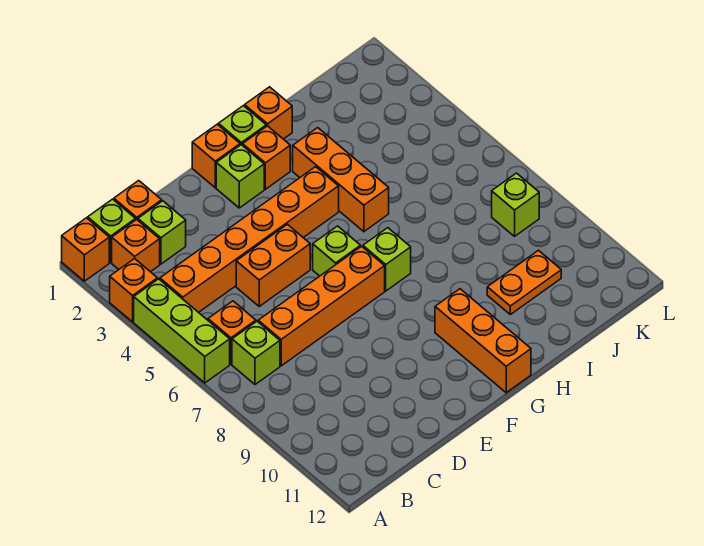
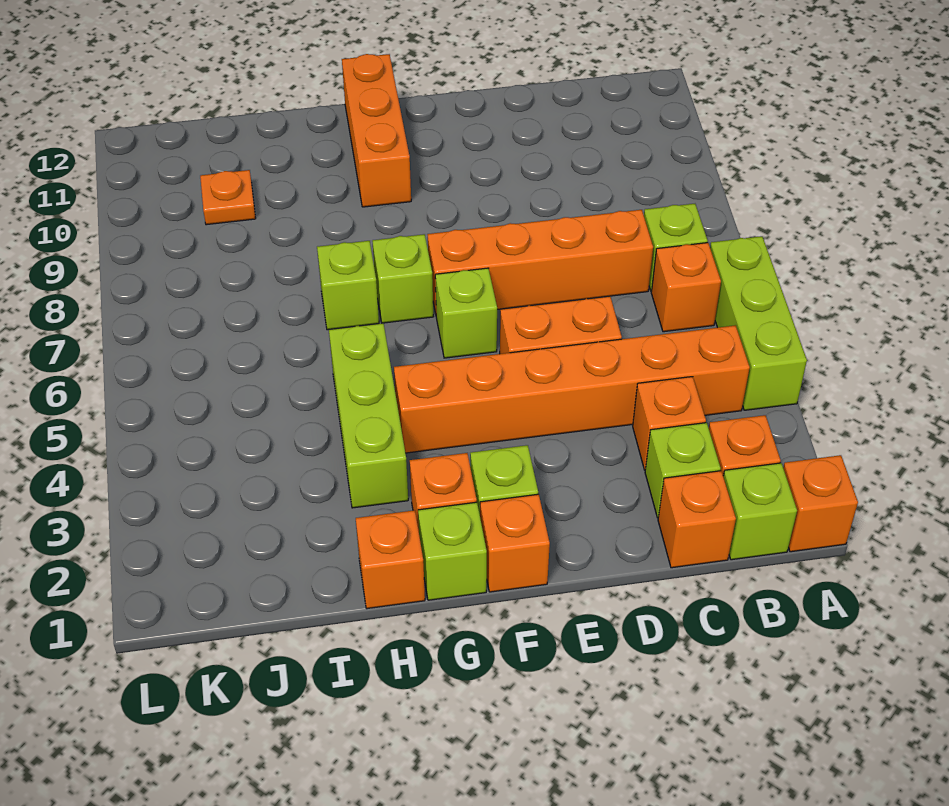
orange brick A3 level 1 -> orange brick C3 level 1
orange brick H3:H5 level 1 -> lime brick H3:H5 level 1
orange plate I10:J10 level 1 -> orange plate J10 level 1
lime brick K8 level 1 -> lime brick H7 level 1

